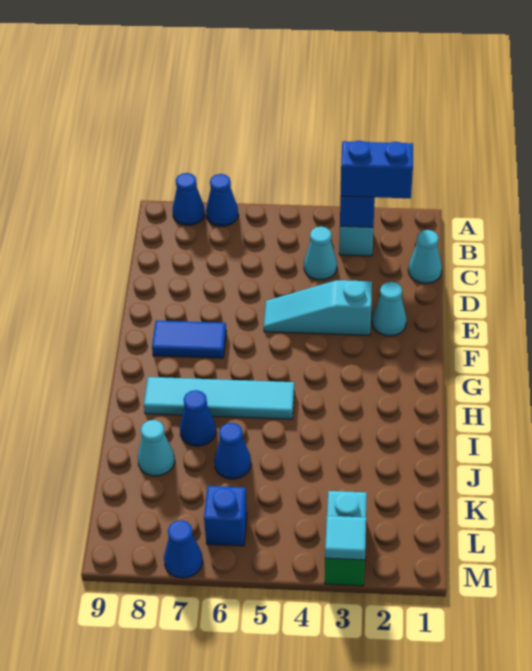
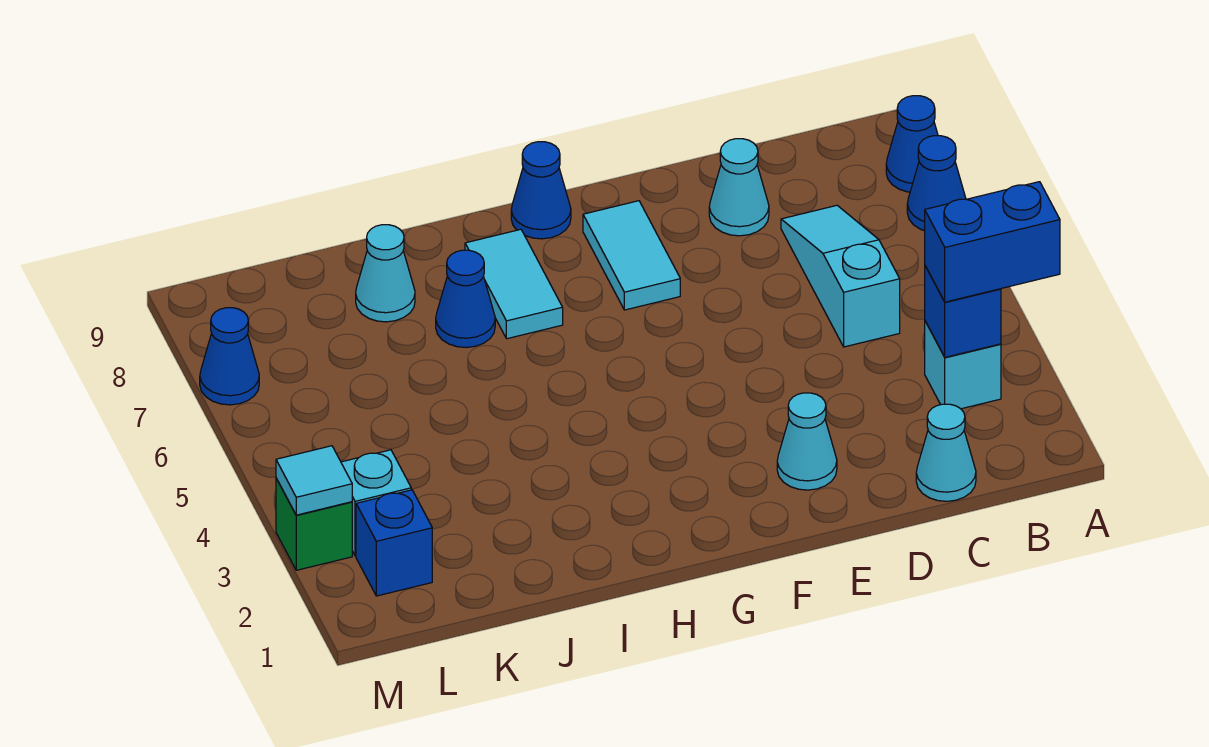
blue brick B2:B3 level 3 -> blue brick A3:B3 level 3
cyan cone C4 level 1 -> cyan cone D8 level 1
cyan slope E3:E5 level 1 top 3 -> cyan slope C5:C7 level 1 top 5
blue tile F7:F8 level 1 -> cyan tile F7:F8 level 1
cyan tile H5:H8 level 1 -> cyan tile H7:H8 level 1
blue cone J6 level 1 -> blue cone G9 level 1
blue brick L6 level 1 -> blue brick L2 level 1

